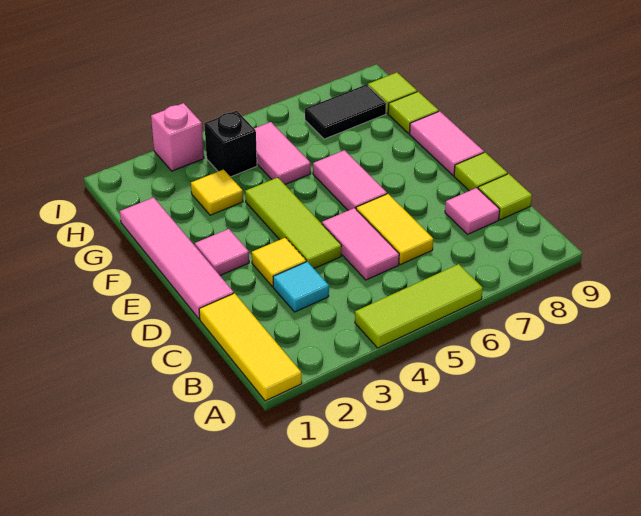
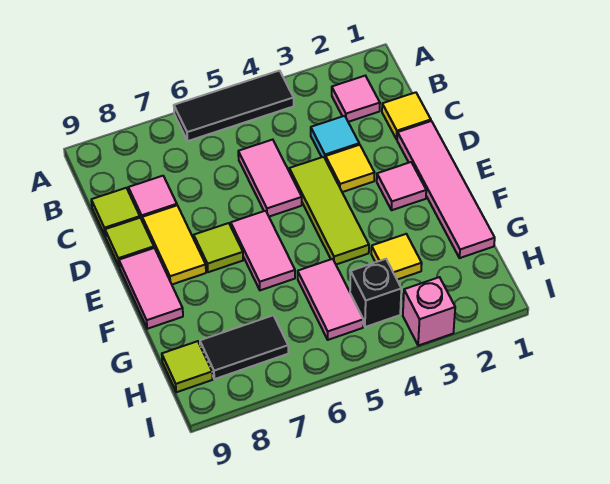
yellow tile A1:C1 level 1 -> yellow tile C1 level 1
lime tile A4:A6 level 1 -> black tile A4:A6 level 1
none -> pink tile B2 level 1
yellow tile C6:D6 level 1 -> yellow tile D8:E8 level 1
lime tile G9 level 1 -> lime tile E7 level 1

